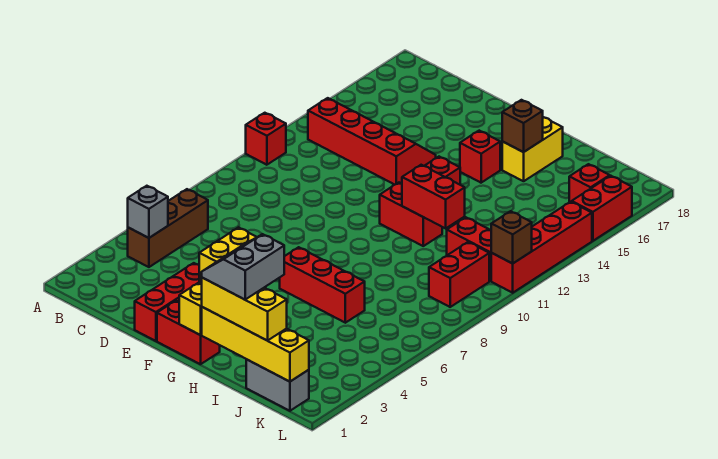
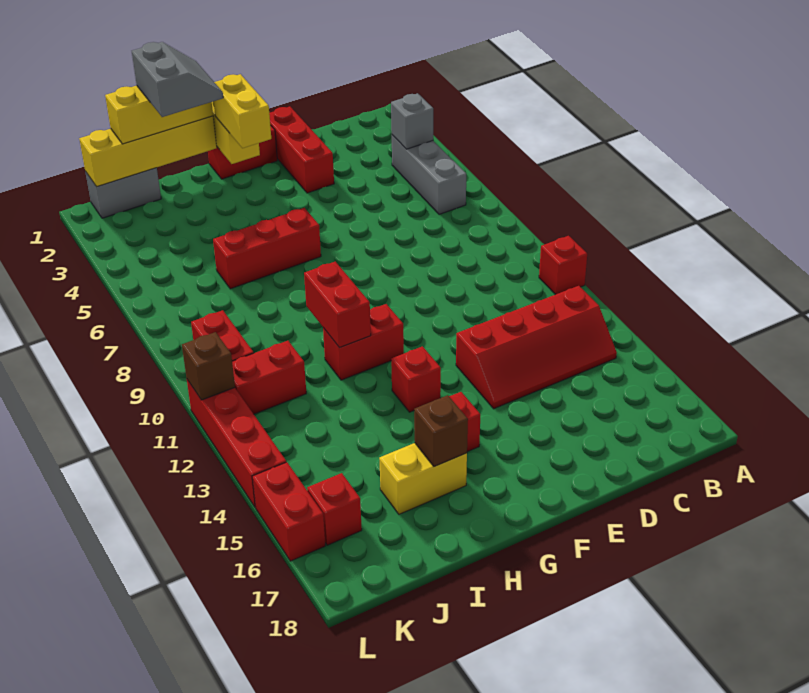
brown brick B4:B6 level 1 -> grey brick B4:B6 level 1
red brick H11:I11 level 2 -> red brick H10:H11 level 2
yellow brick H16:H17 level 1 -> yellow brick H16:I16 level 1

